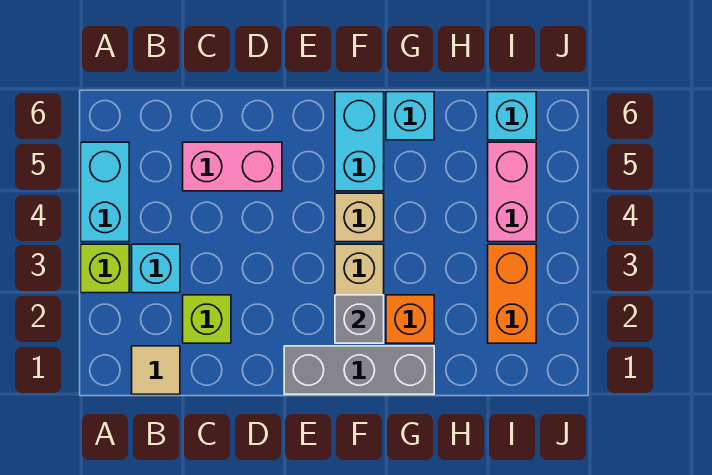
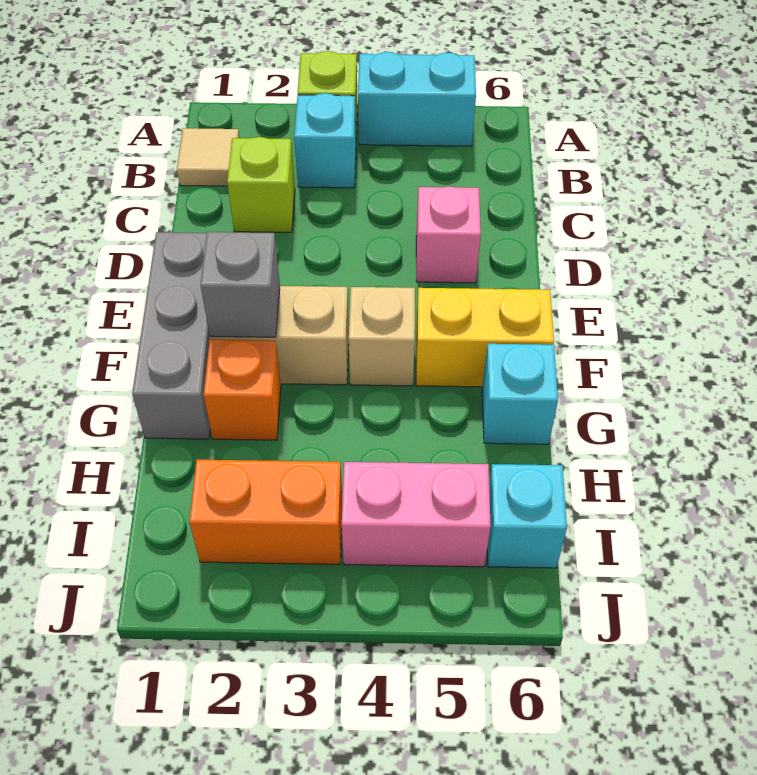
pink brick C5:D5 level 1 -> pink brick D5 level 1
cyan brick F5:F6 level 1 -> yellow brick F5:F6 level 1

